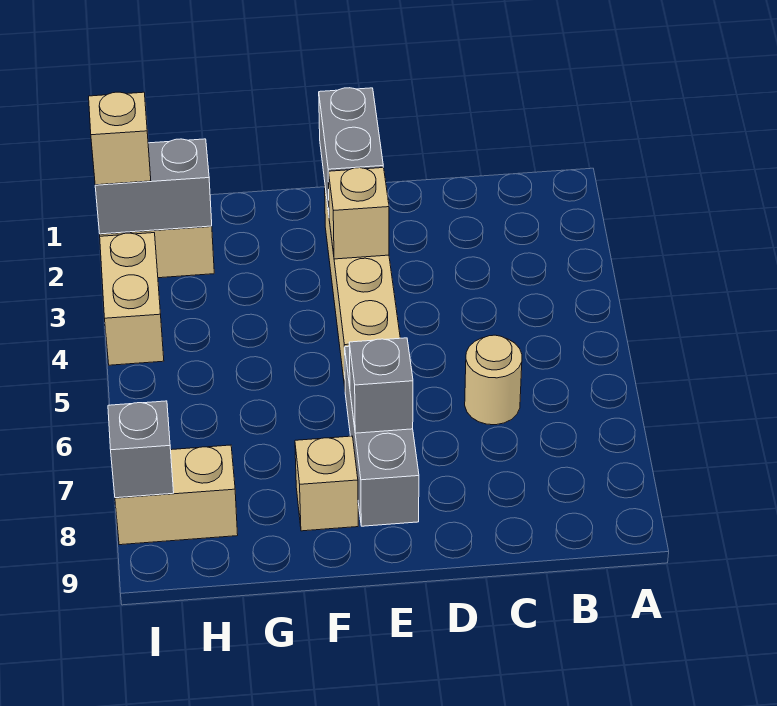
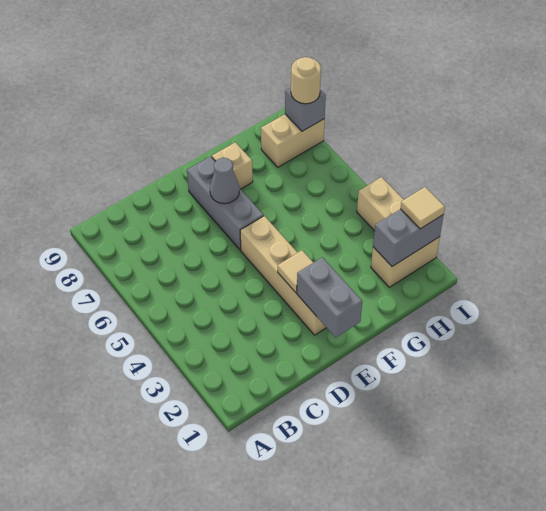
tan round brick C6 level 1 -> tan round brick I8 level 3
tan brick E3 level 2 -> tan tile E3 level 2
grey brick E7 level 2 -> grey cone E7 level 2
tan brick I2 level 3 -> tan tile I2 level 3

